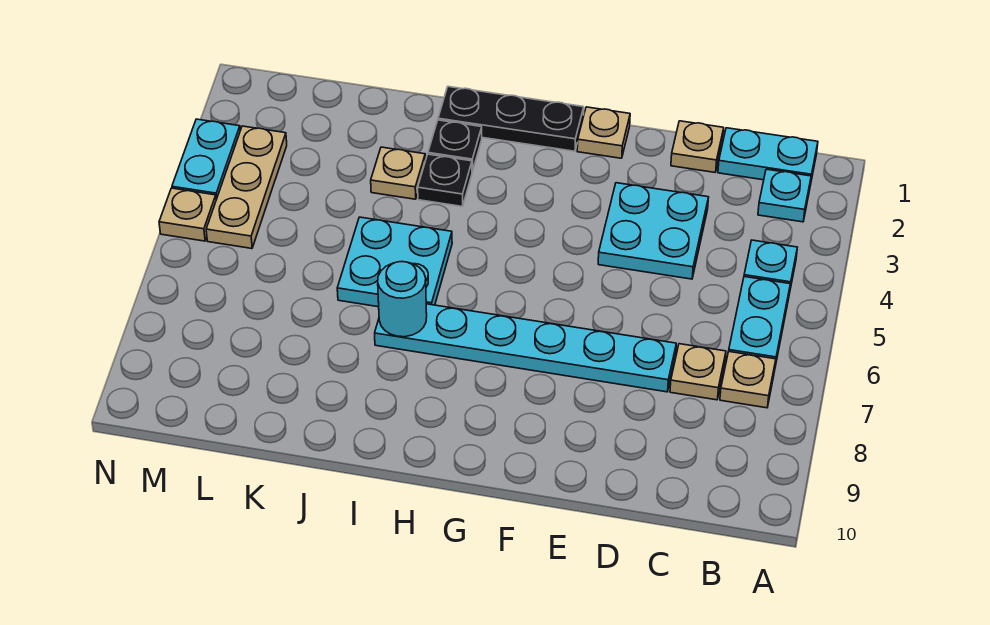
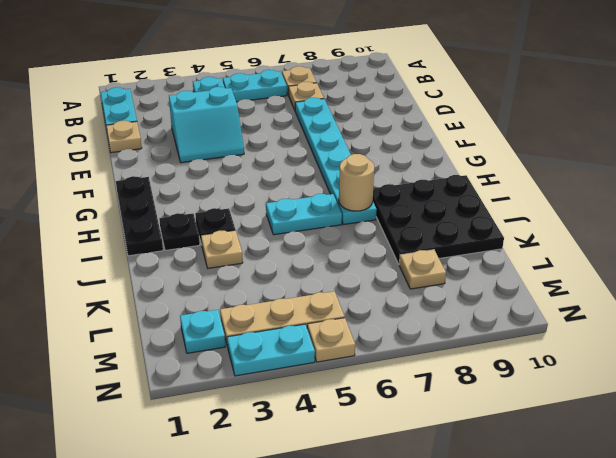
cyan plate B2 level 1 -> cyan plate M2 level 1
cyan plate D3:E4 level 1 -> cyan slope D3:E4 level 1 top D
tan plate F1 level 1 -> tan plate L8 level 1
cyan plate I5:J6 level 1 -> cyan plate I5:I6 level 1
cyan round brick I7 level 2 -> tan round brick I7 level 2
none -> black plate I8:K10 level 1

